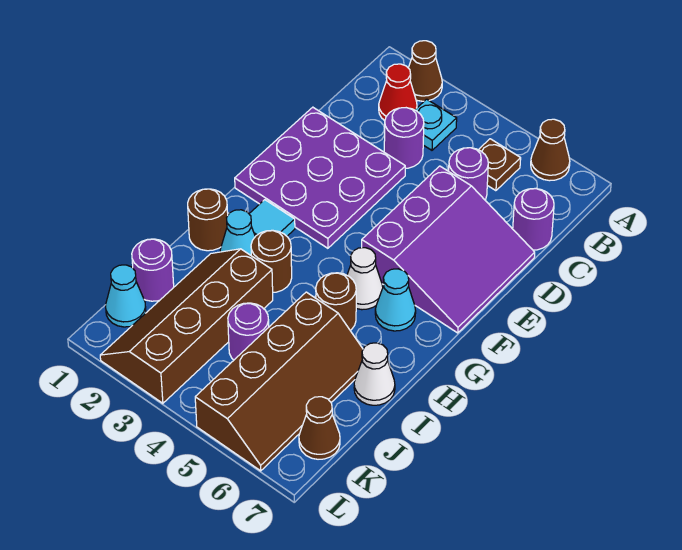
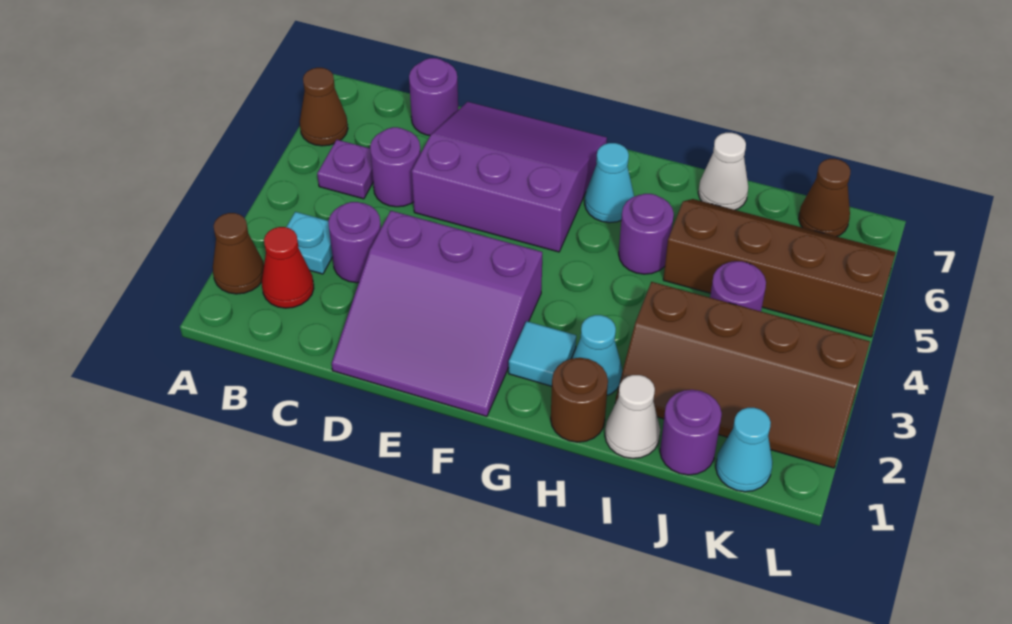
brown plate B5 level 1 -> purple plate B5 level 1
purple plate D1:F3 level 1 -> purple slope D1:F3 level 1 top 3
white cone G5 level 1 -> white cone I1 level 1
brown round brick H3 level 1 -> none
brown round brick H5 level 1 -> purple round brick H5 level 1

